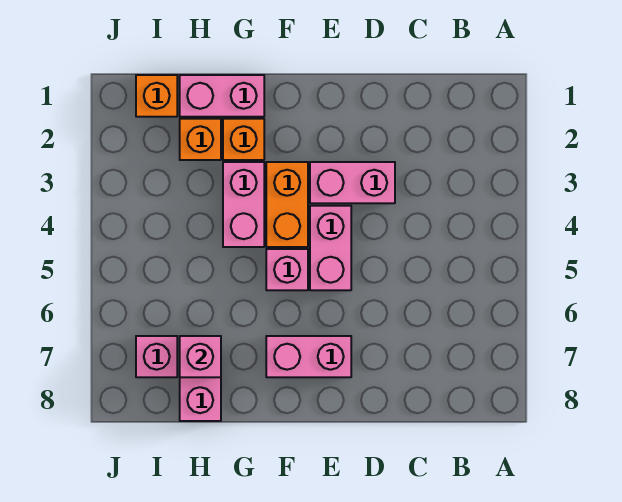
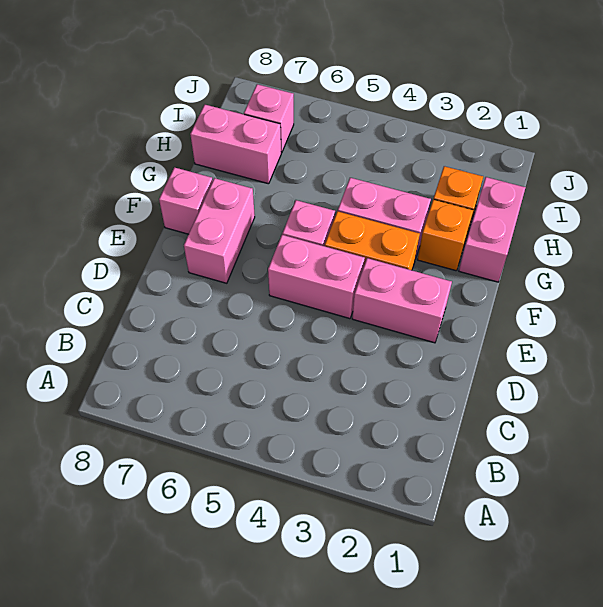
pink brick D3:E3 level 1 -> pink brick E2:E3 level 1
pink brick H7 level 2 -> pink brick F8 level 1
orange brick I1 level 1 -> none

